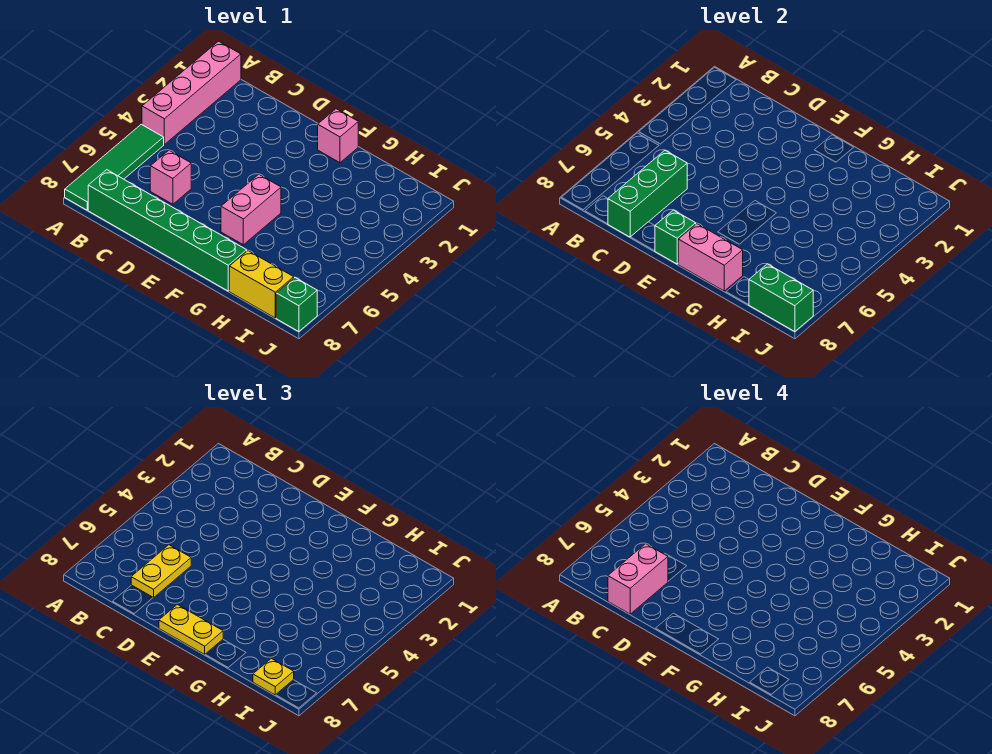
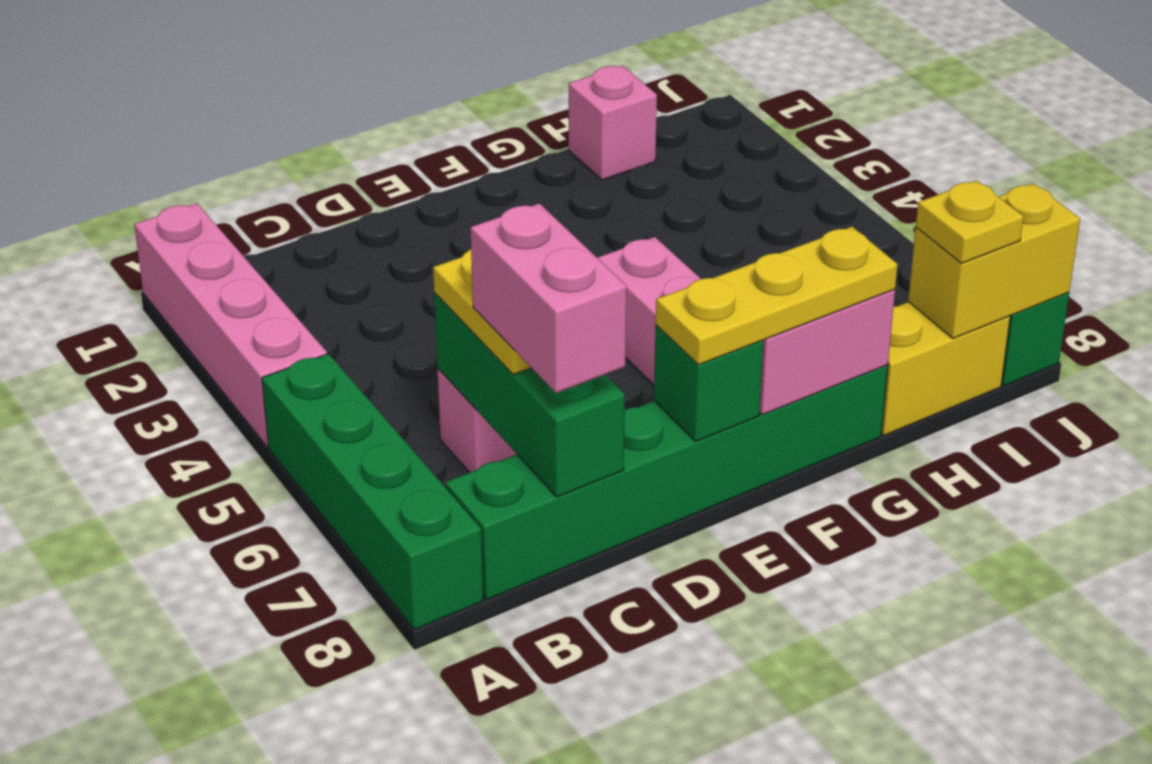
green tile A5:A8 level 1 -> green brick A5:A8 level 1
yellow plate E8:F8 level 3 -> yellow plate E8:G8 level 3
pink brick F1 level 1 -> pink brick H1 level 1
green brick I8:J8 level 2 -> yellow brick I8:J8 level 2

